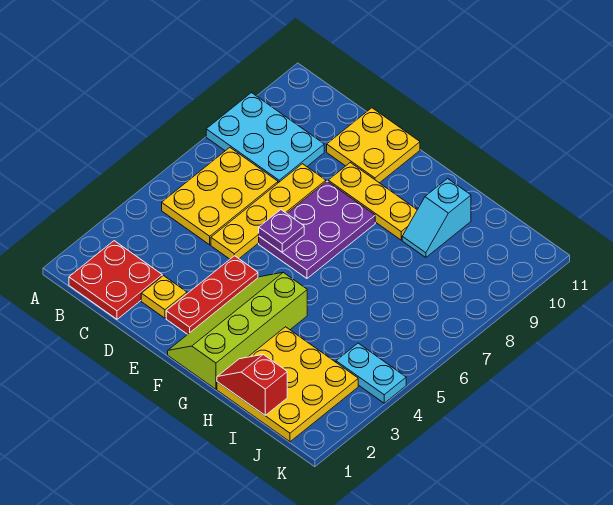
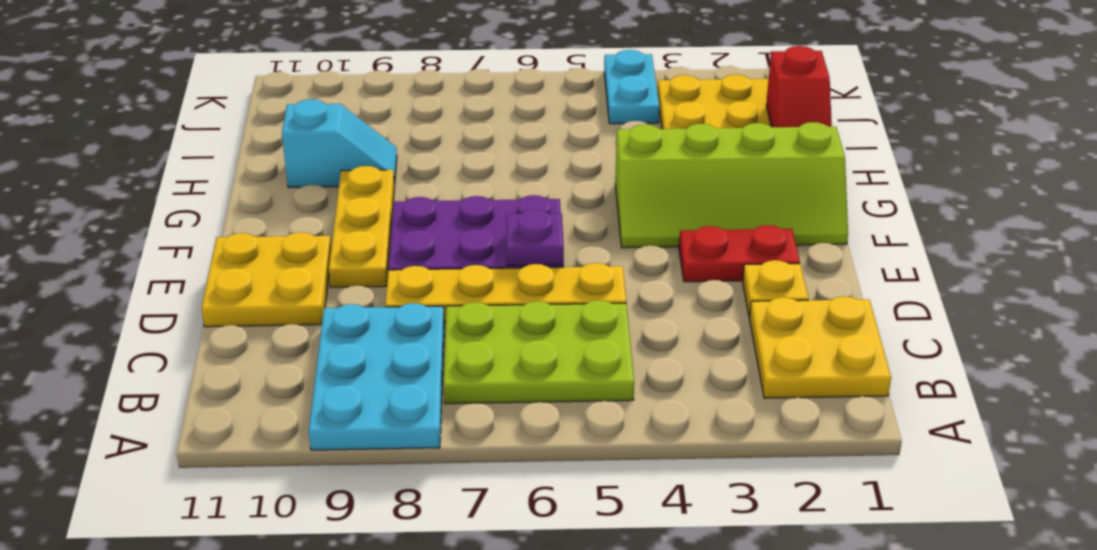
red plate B1:C2 level 1 -> yellow plate B1:C2 level 1
yellow plate B5:C7 level 1 -> lime plate B5:C7 level 1
red plate E2:E4 level 1 -> red plate E2:E3 level 1

